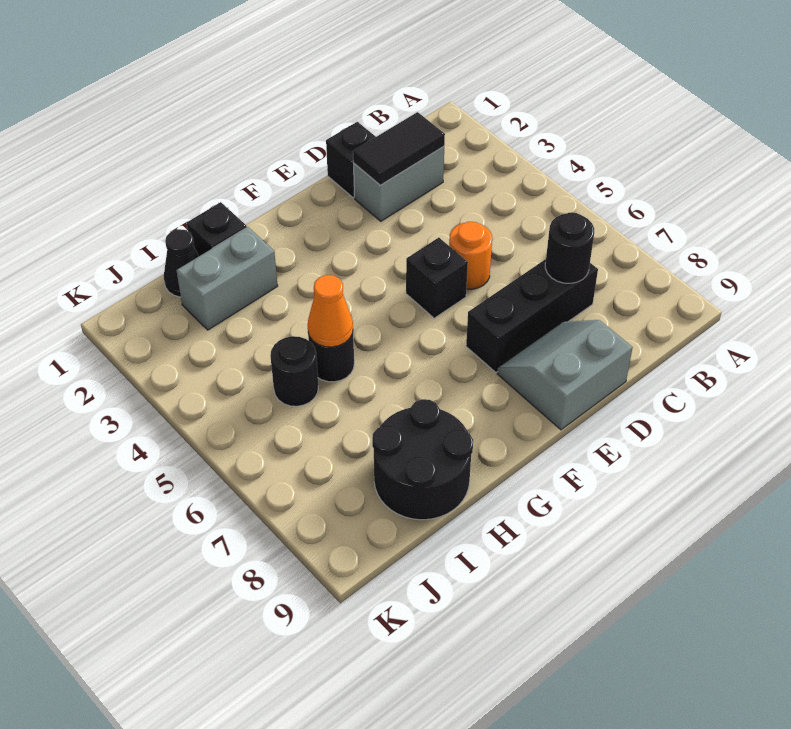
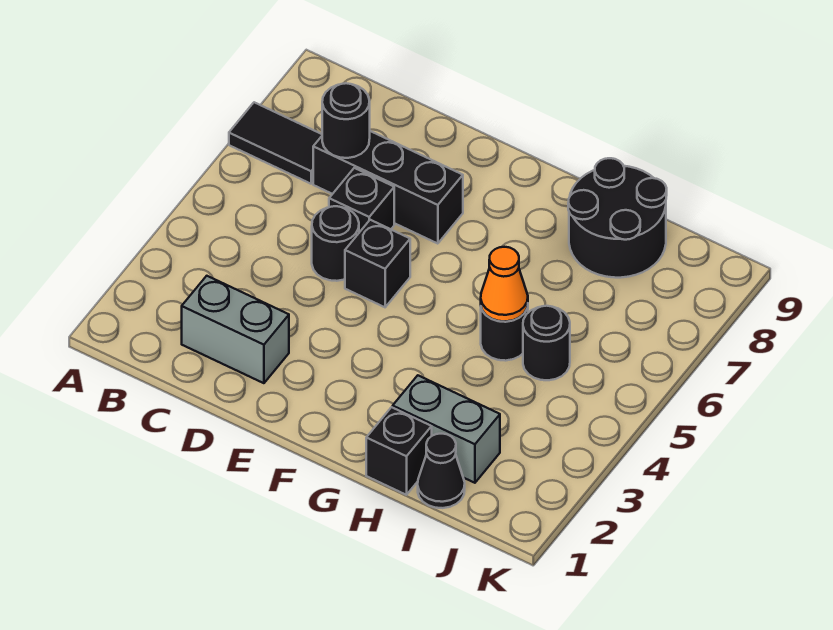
black tile C2:D2 level 2 -> black tile A7:B7 level 1
black brick D1 level 1 -> black brick D6 level 1
orange round brick D5 level 1 -> black round brick D5 level 1
grey slope D8:E9 level 1 top 9 -> none

